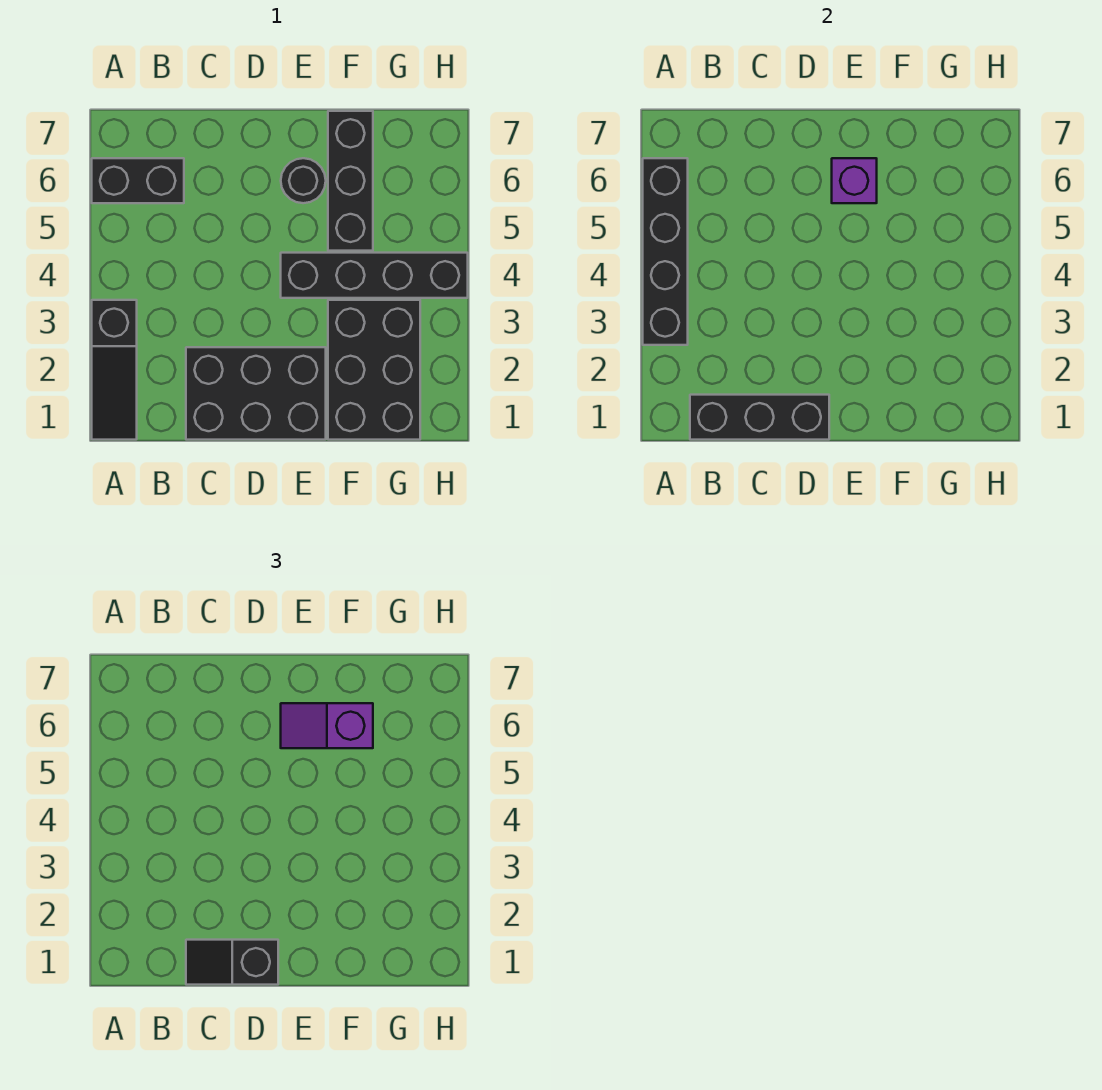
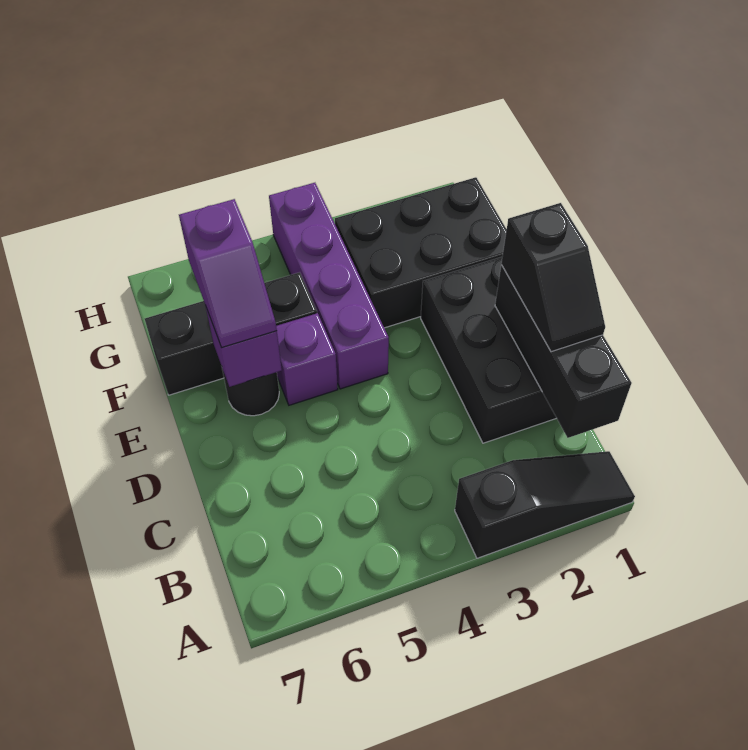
black brick A3:A6 level 2 -> none
black brick A6:B6 level 1 -> none
black brick E4:H4 level 1 -> purple brick E4:H4 level 1
none -> purple brick E5 level 1

